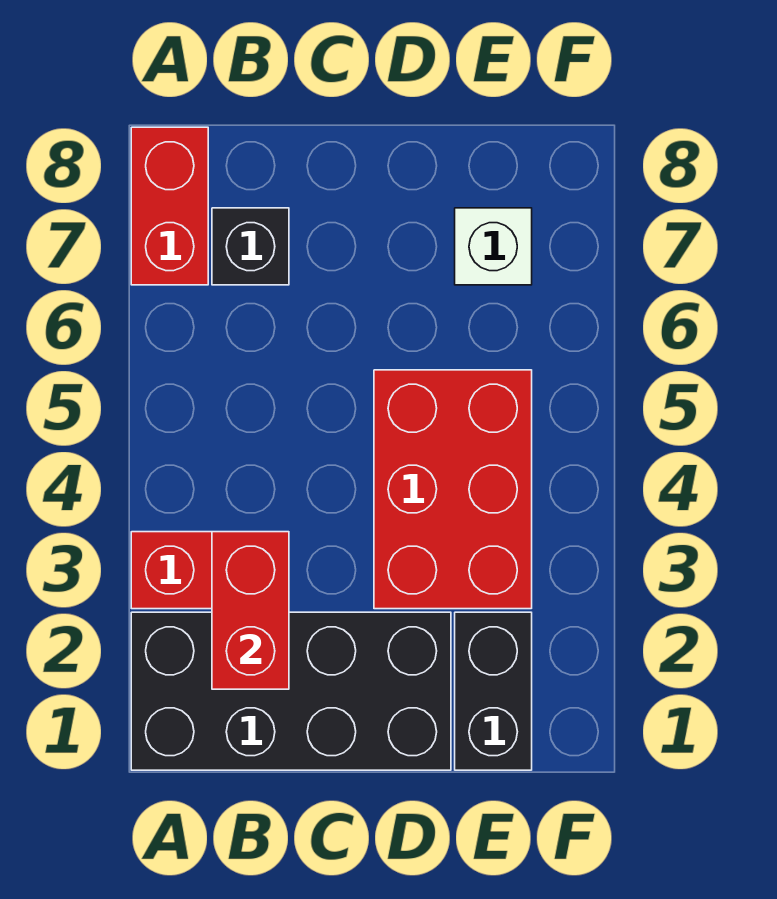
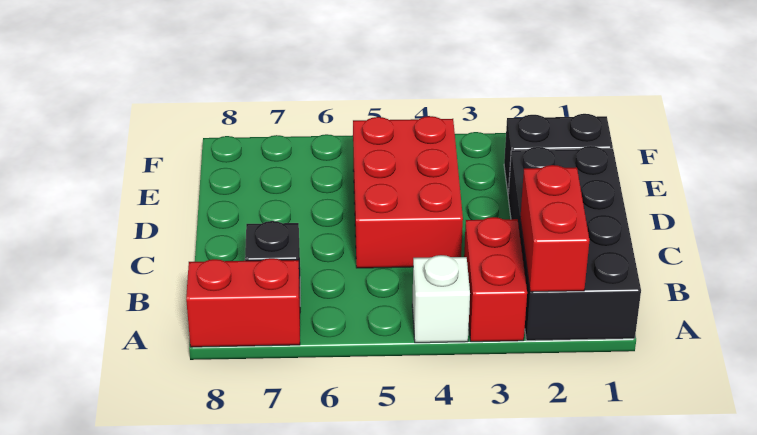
red brick B2:B3 level 2 -> red brick A2:B2 level 2
red brick D3:E5 level 1 -> red brick C4:E5 level 1
white brick E7 level 1 -> white brick A4 level 1

